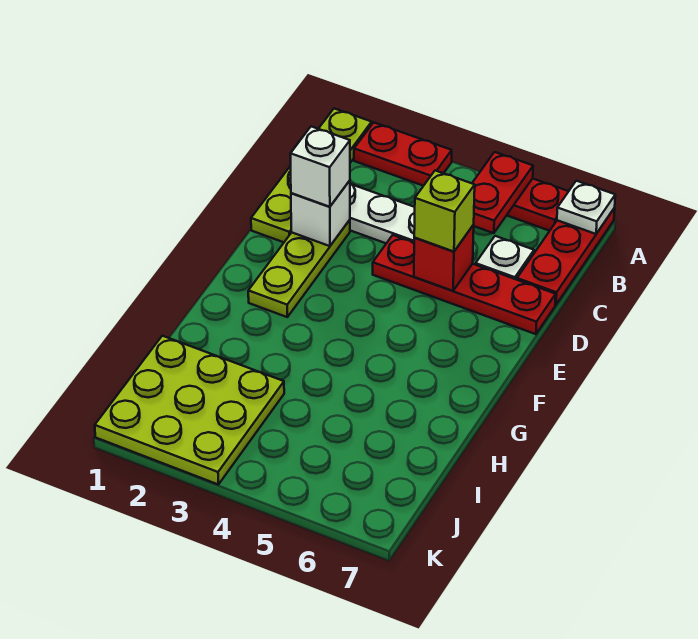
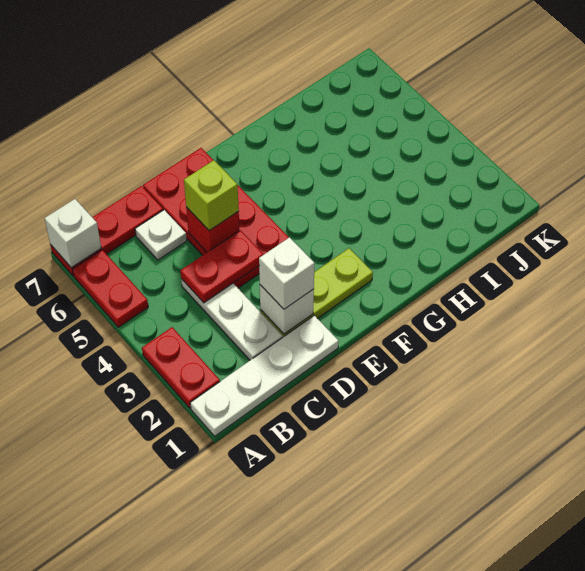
lime plate A1:D1 level 1 -> white plate A1:D1 level 1
red plate A5:B5 level 2 -> red plate C4:D4 level 2
white plate A7 level 2 -> white brick A7 level 2
red plate D4:D7 level 1 -> red plate D4:E7 level 1
lime plate I1:K3 level 1 -> none

